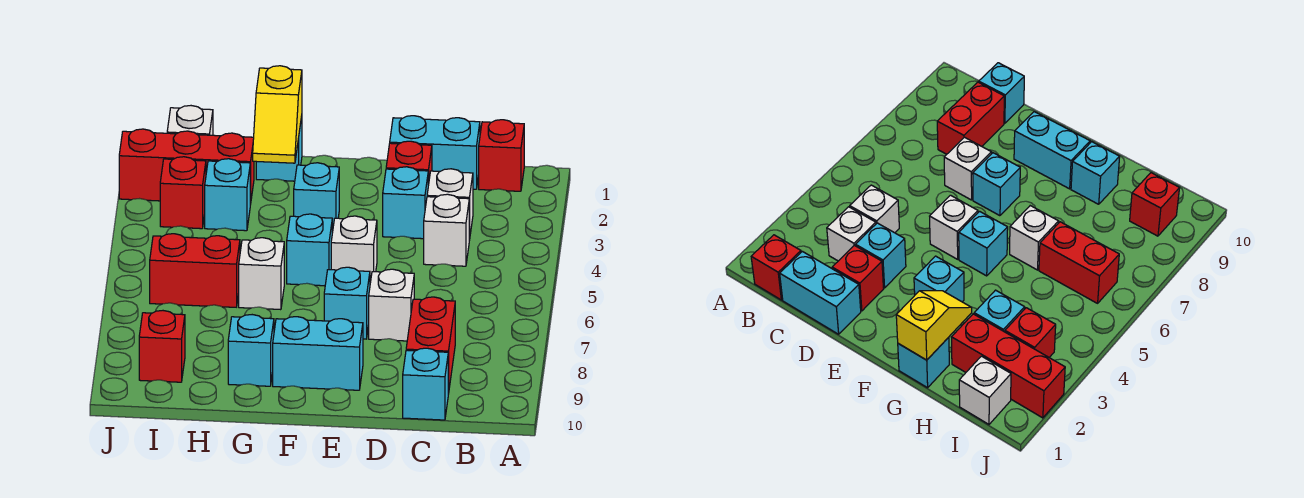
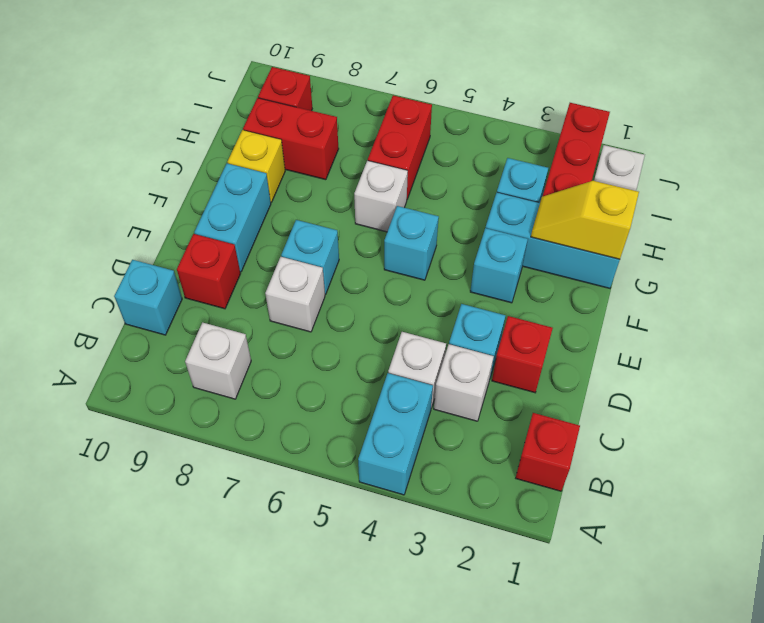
cyan brick C1:D1 level 1 -> cyan brick A4:B4 level 1
red brick C8:C9 level 1 -> red brick H8:H9 level 1
white brick E5 level 1 -> white brick B8 level 1
cyan brick G1 level 1 -> cyan brick G1:G3 level 1
cyan brick G9 level 1 -> yellow brick G9 level 1
red brick I3 level 1 -> red brick D9 level 1

